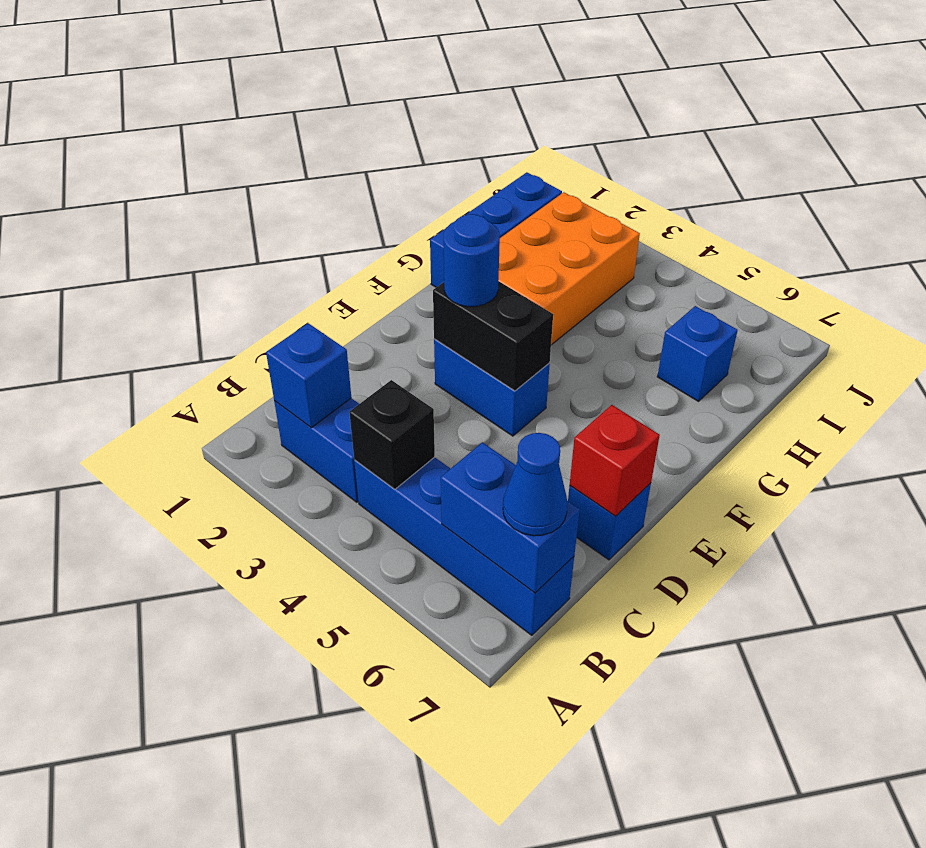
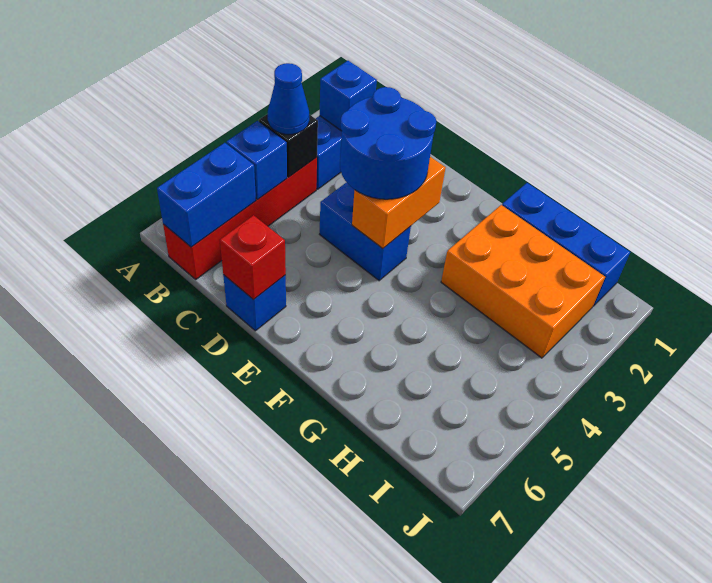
blue brick B4:B7 level 1 -> red brick B4:B7 level 1
blue cone B7 level 3 -> blue cone B4 level 3
blue brick E3:E4 level 1 -> blue brick D4:E4 level 1
black brick E3:E4 level 2 -> orange brick E3:E4 level 2
blue round brick E3 level 3 -> blue round brick D3:E4 level 3
blue brick H6 level 1 -> blue brick B5 level 2

